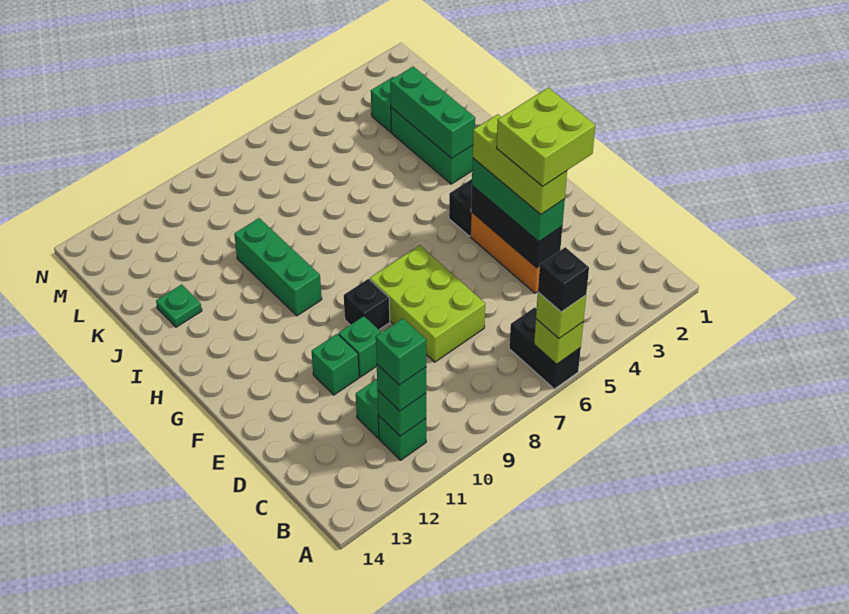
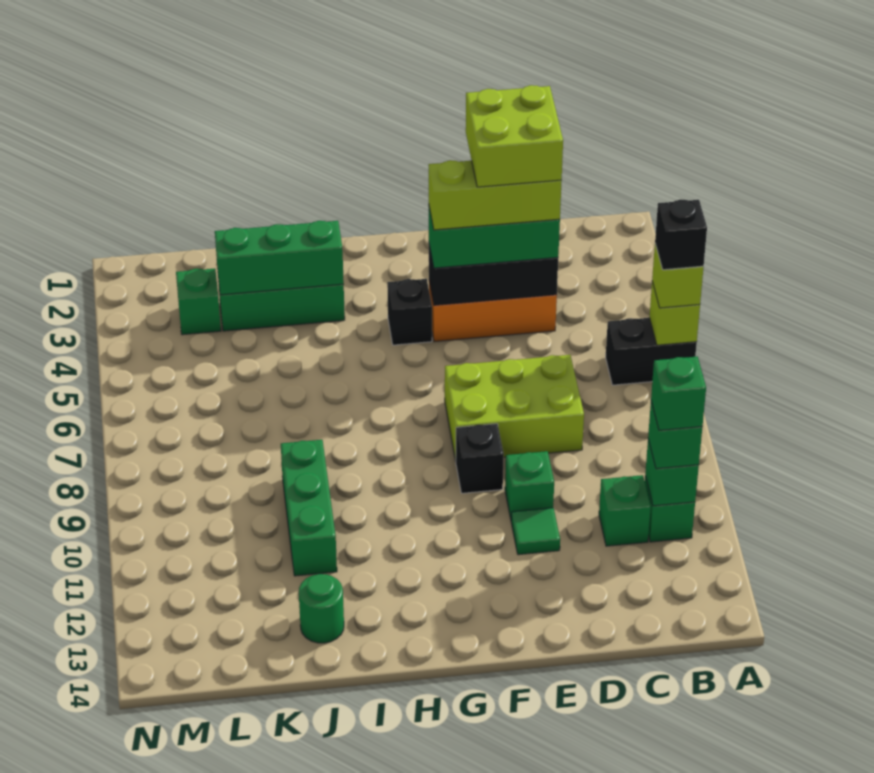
green brick E11 level 1 -> green tile E11 level 1
green brick H10:J10 level 1 -> green brick J9:J11 level 1
green plate J13 level 1 -> green round brick J13 level 1

